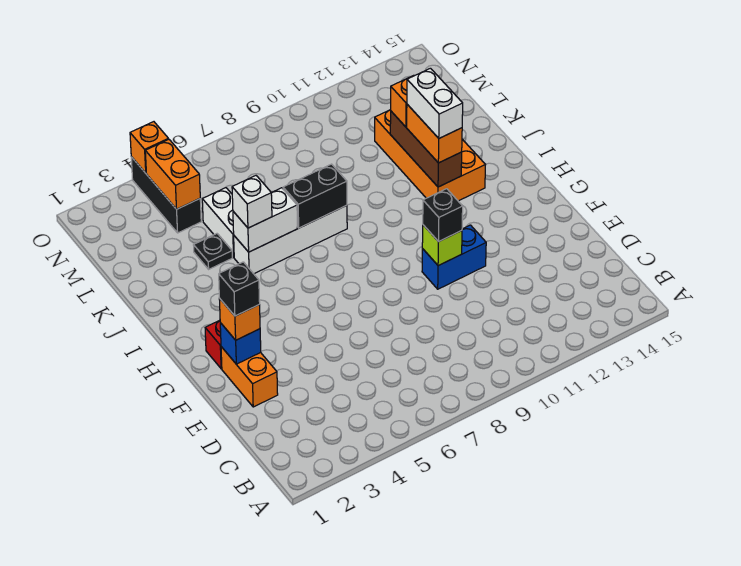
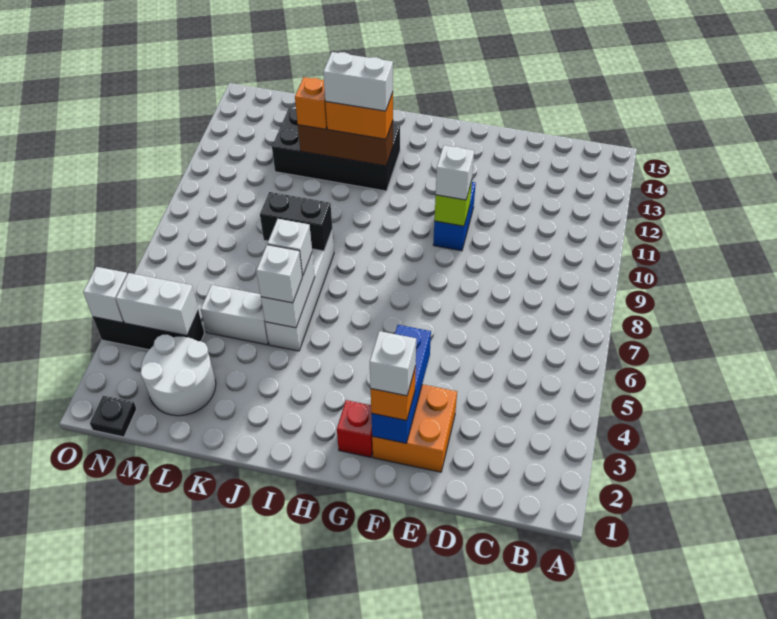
orange brick E2:F2 level 1 -> orange brick E2:F3 level 1
blue brick F2 level 2 -> blue brick F2:F4 level 2
black brick F2 level 4 -> white brick F2 level 4
black brick F10 level 3 -> white brick F10 level 3
orange brick I12:L13 level 1 -> black brick I12:L13 level 1
none -> white brick J6 level 3
black brick J7:J8 level 2 -> black brick J8:K8 level 2
black plate K4 level 1 -> black plate N1 level 1
none -> white round brick L2:M3 level 1
orange brick M4:N4 level 2 -> white brick M4:N4 level 2
orange brick O4 level 2 -> white brick O4 level 2

